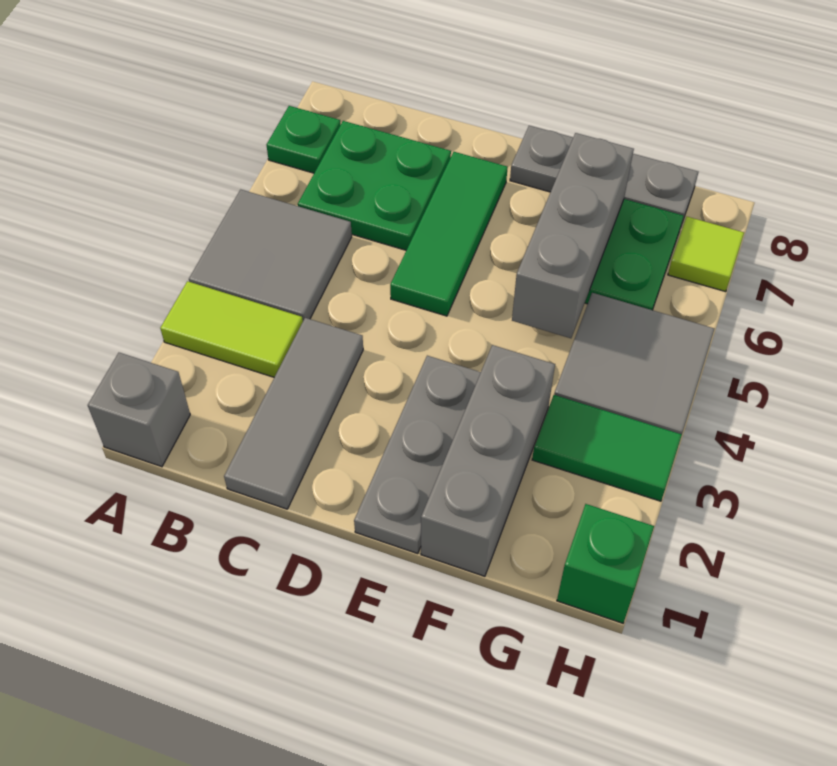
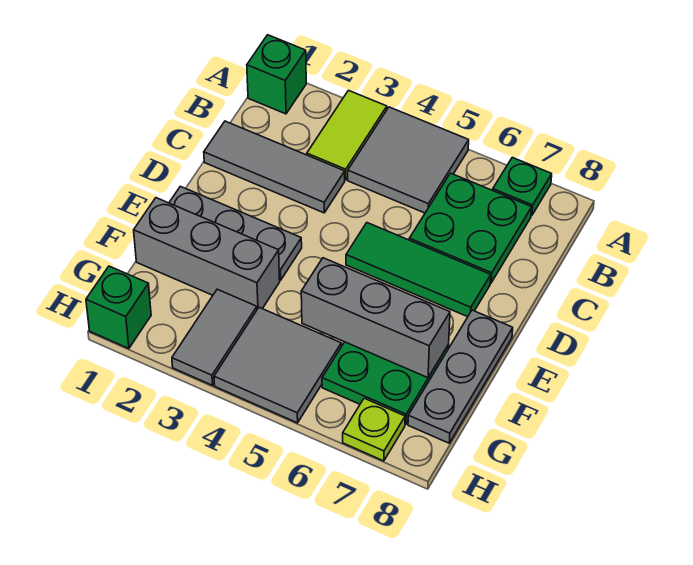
grey brick A1 level 1 -> green brick A1 level 1
green tile G3:H3 level 1 -> grey tile G3:H3 level 1
lime tile H7 level 1 -> lime plate H7 level 1

